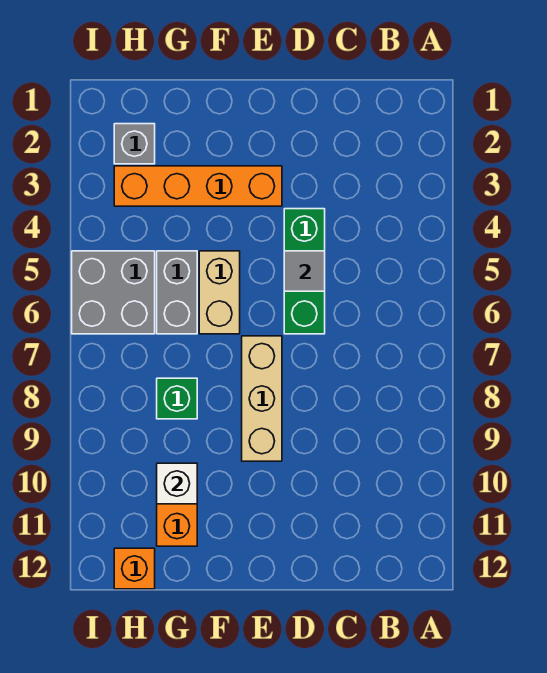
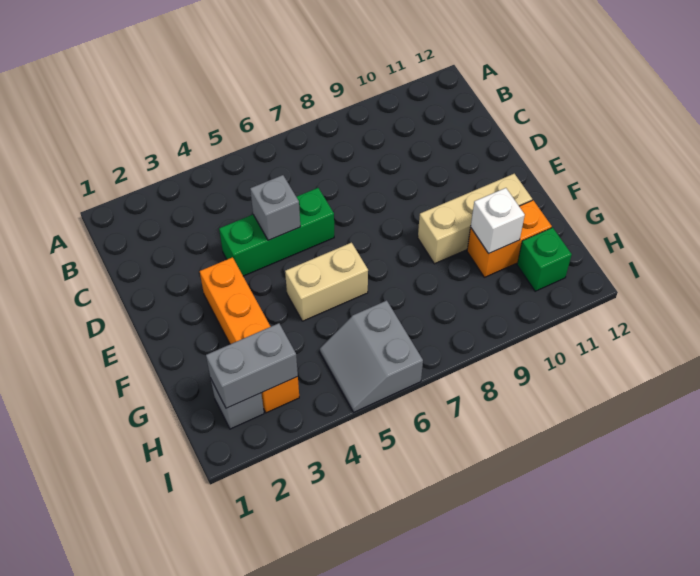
grey tile D5 level 2 -> grey brick D5 level 2
tan brick E7:E9 level 1 -> tan brick F9:F11 level 1
grey brick G5:G6 level 1 -> grey brick H2:H3 level 2
green brick G8 level 1 -> green brick H11 level 1
grey brick H5:I6 level 1 -> grey slope H5:I6 level 1 top 6
orange brick H12 level 1 -> none

